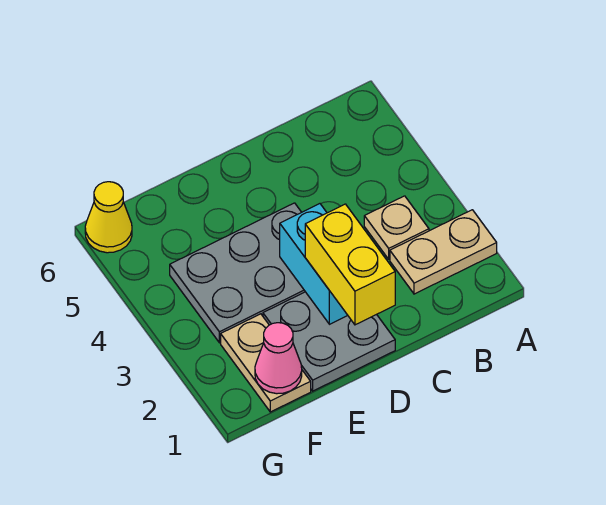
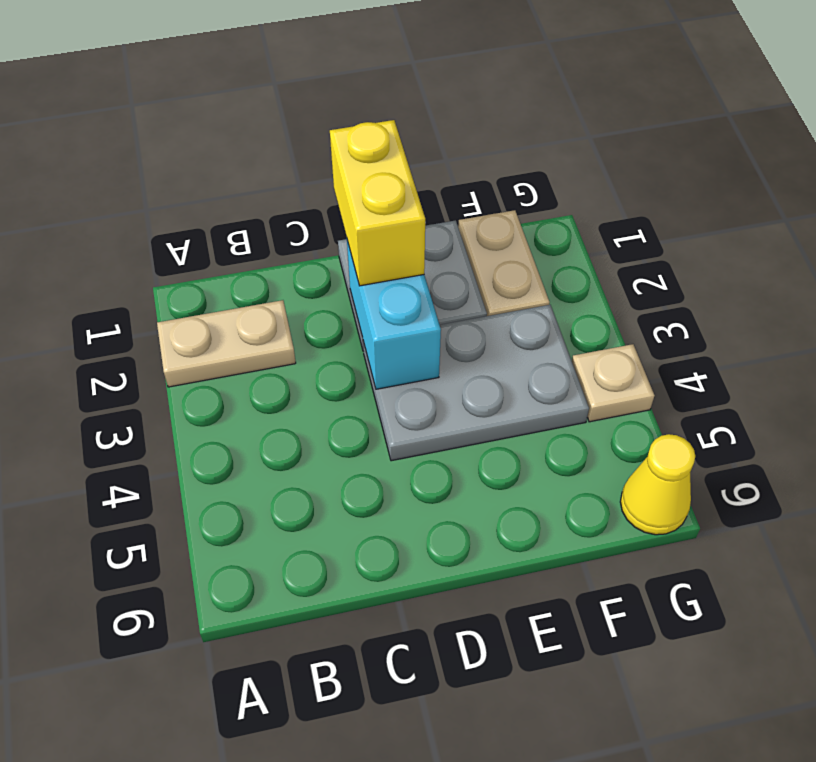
tan plate B3 level 1 -> tan plate G4 level 1
pink cone F1 level 2 -> none

